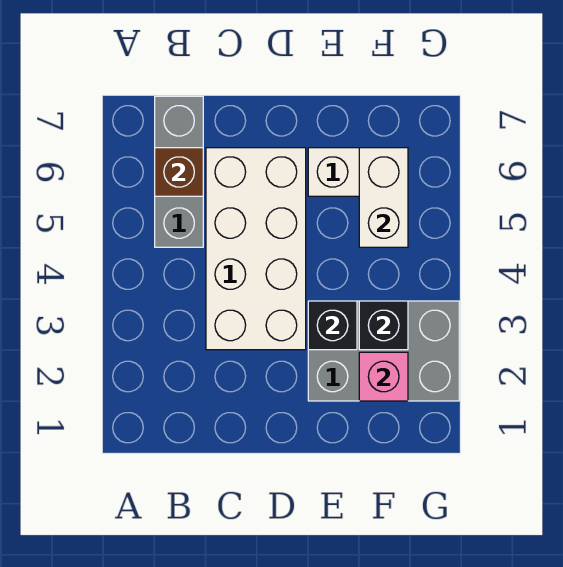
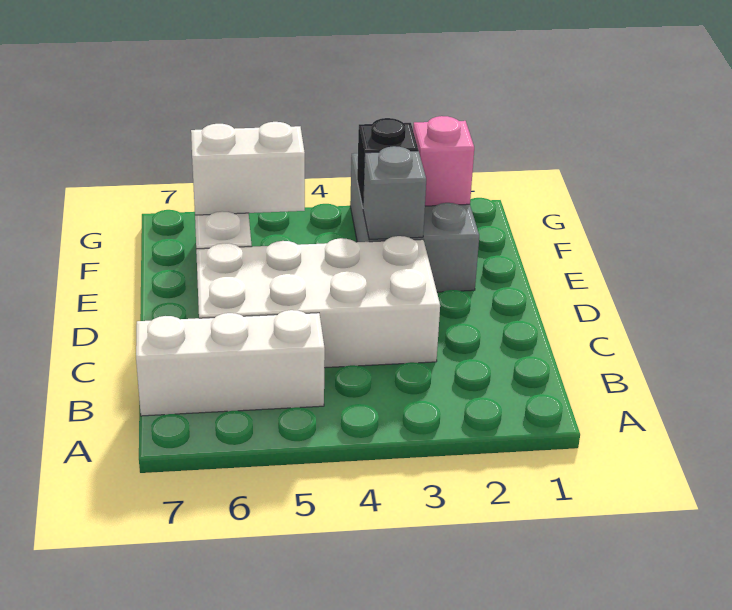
grey brick B5:B7 level 1 -> white brick B5:B7 level 1
brown brick B6 level 2 -> none
black brick E3 level 2 -> grey brick E3 level 2

